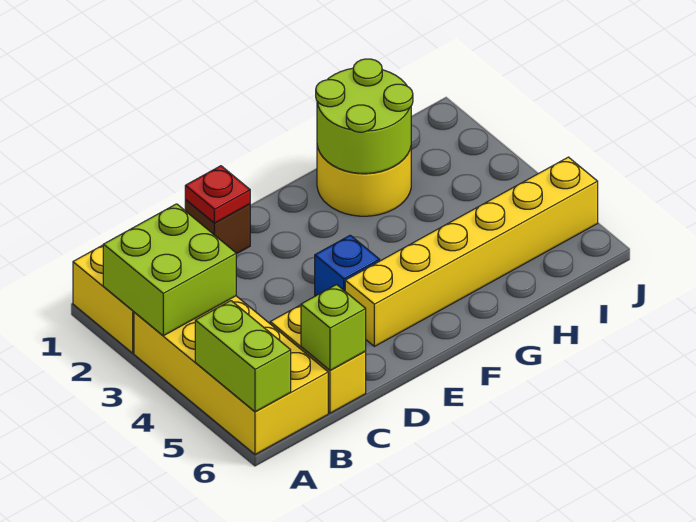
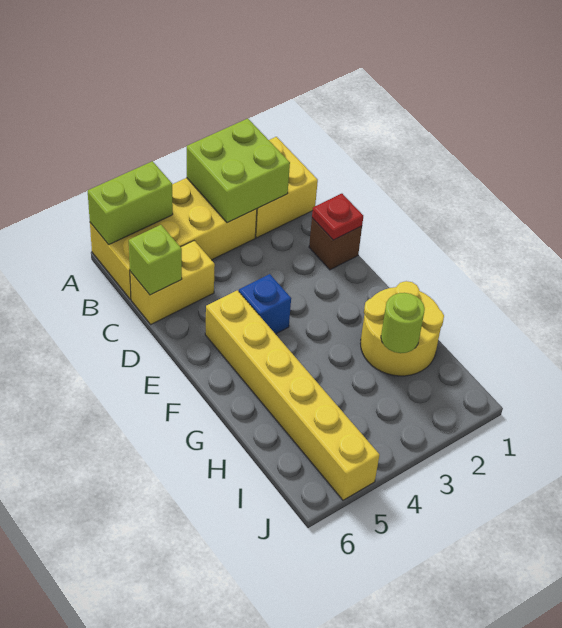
lime round brick G1:H2 level 2 -> lime round brick H2 level 2

